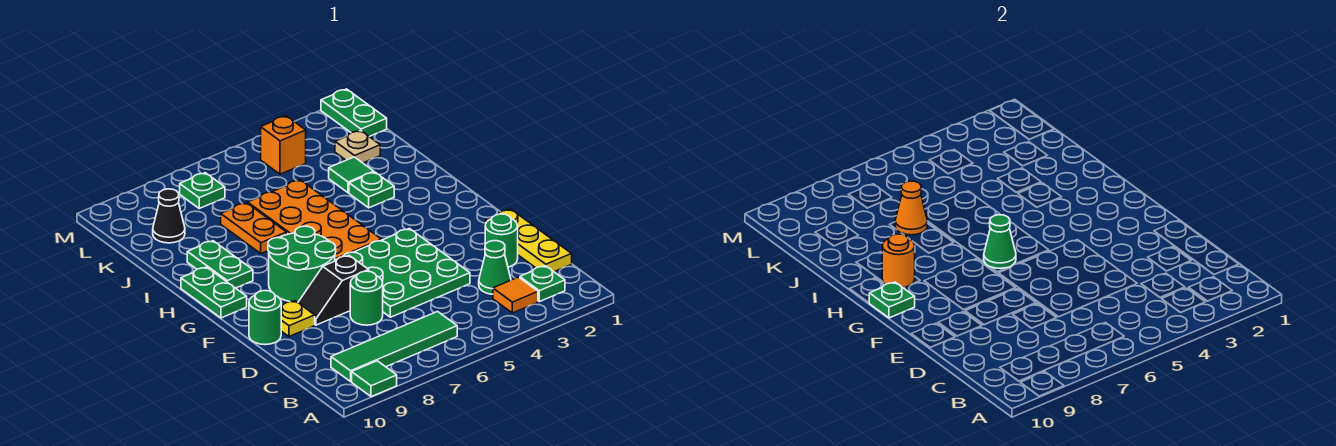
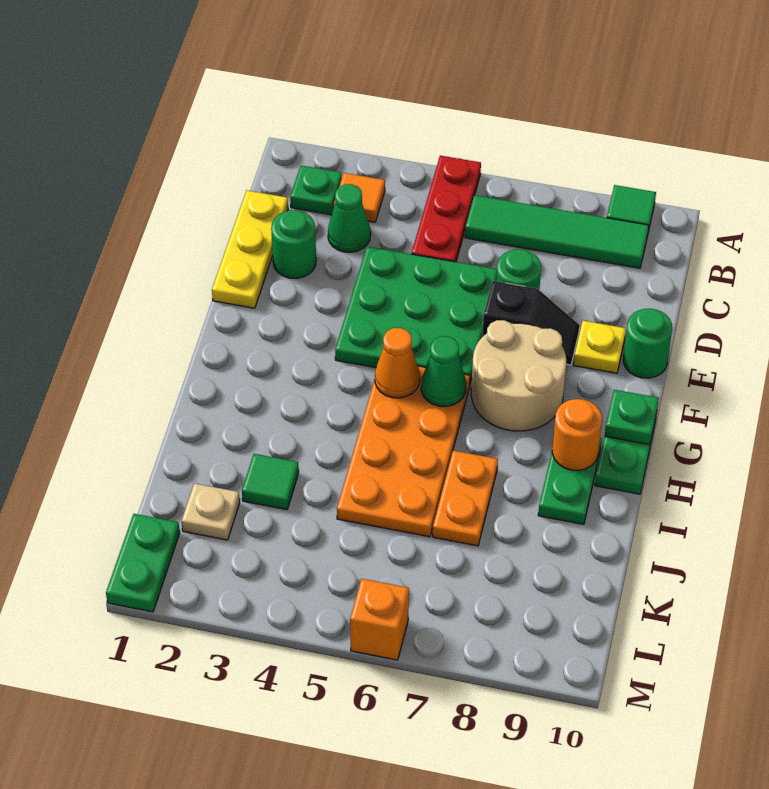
none -> red plate A5:C5 level 1
green round brick F7:G8 level 1 -> tan round brick F7:G8 level 1
green plate I3 level 1 -> none
orange cone J7 level 2 -> orange cone G5 level 2
black cone K9 level 1 -> none
orange brick L4 level 1 -> orange brick M6 level 1
green plate L7 level 1 -> none

